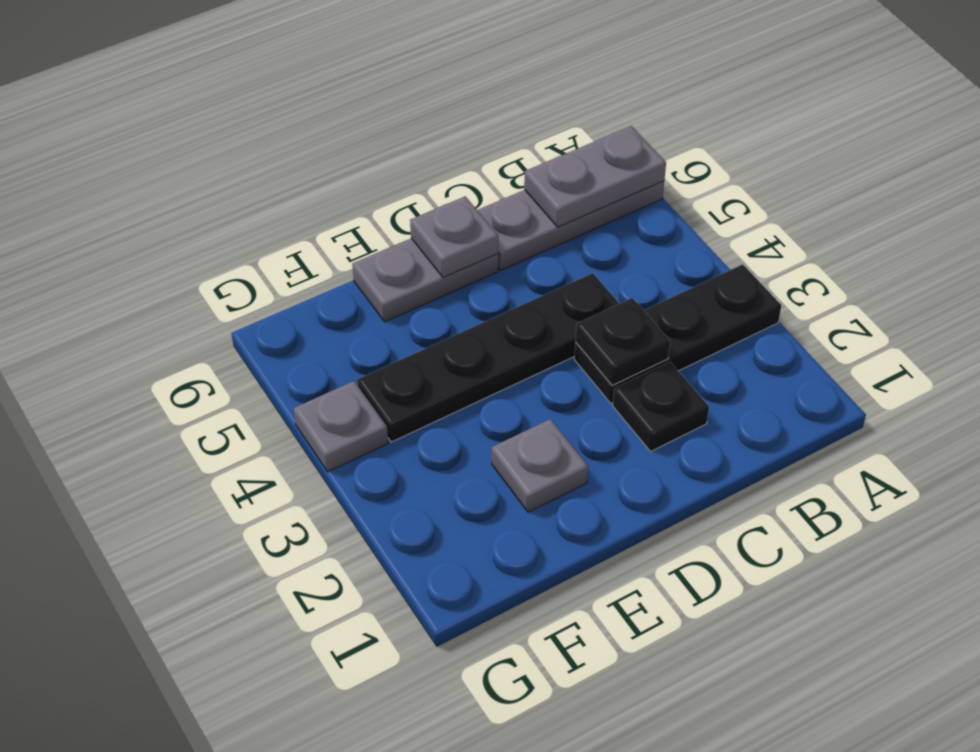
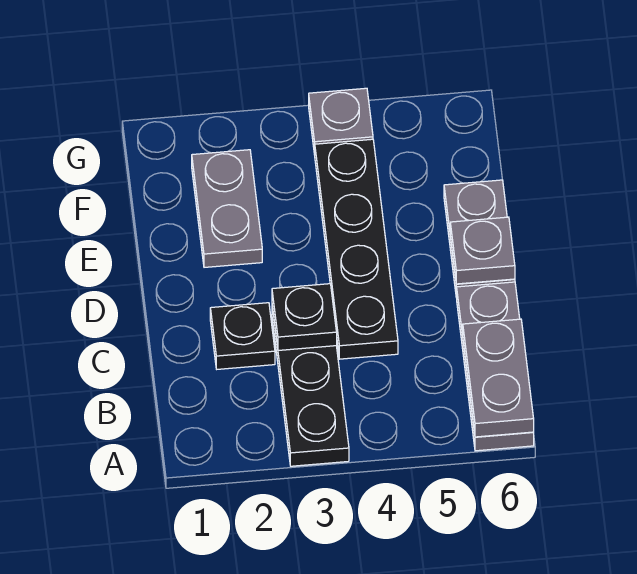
grey plate E2 level 1 -> grey plate E2:F2 level 1

